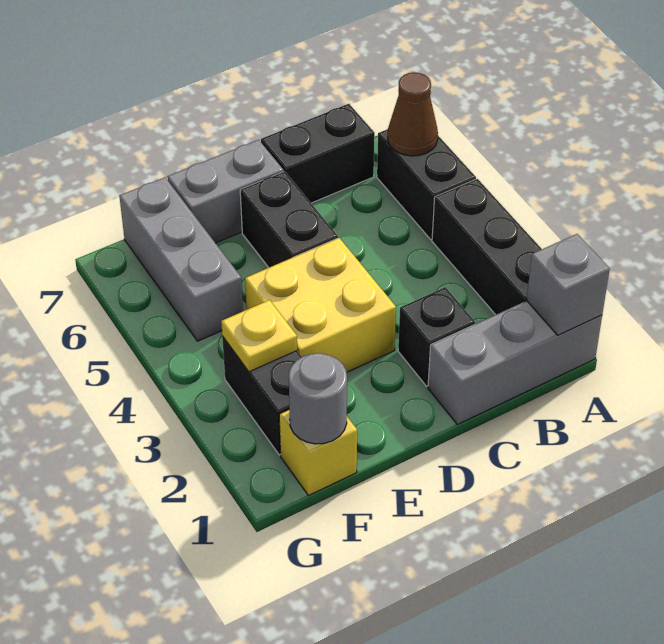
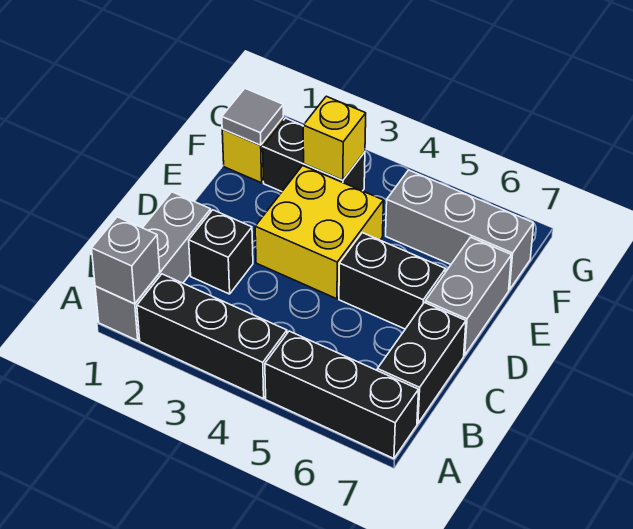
black brick A5:A6 level 1 -> black brick A5:A7 level 1
brown cone A6 level 2 -> none
grey round brick F1 level 2 -> grey tile F1 level 2
yellow plate F3 level 2 -> yellow brick F3 level 2

